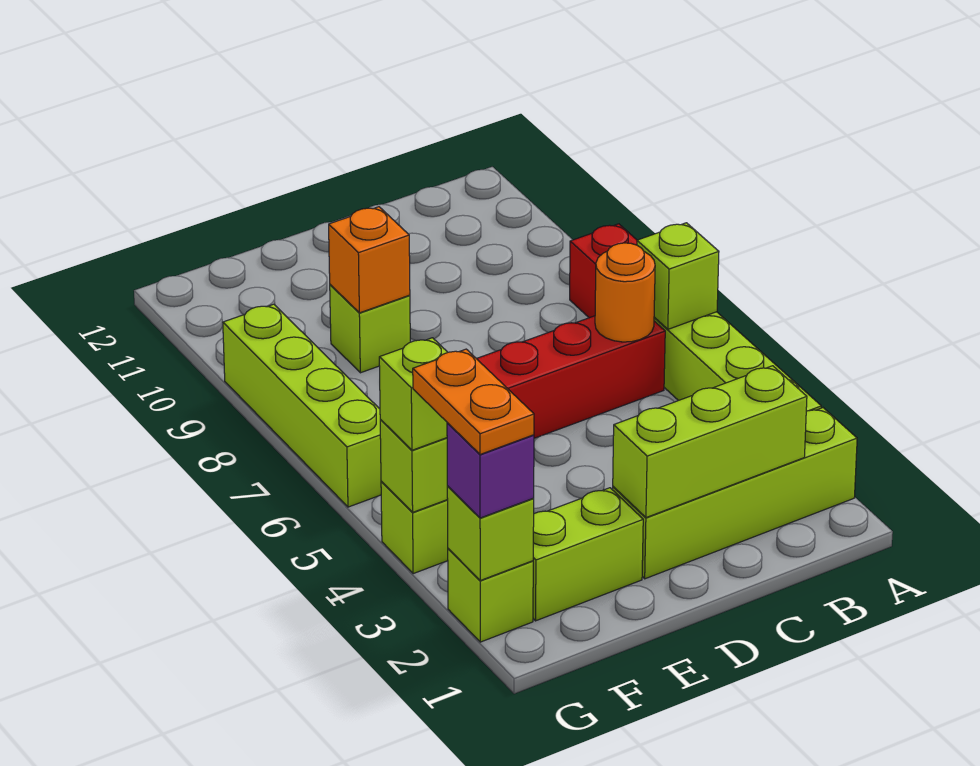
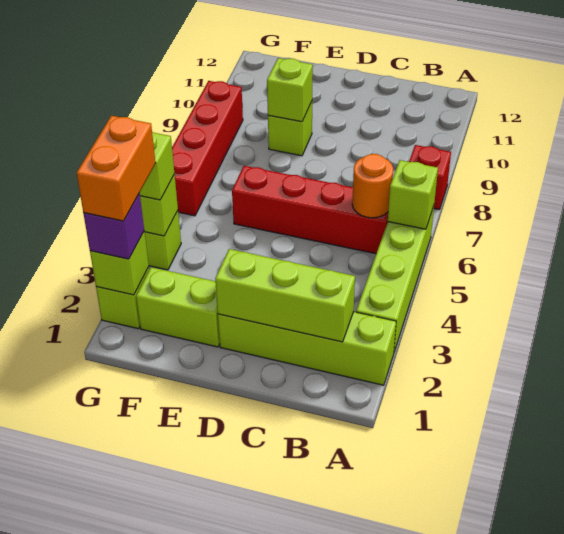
orange brick E9 level 2 -> lime brick E9 level 2
orange plate G2:G3 level 4 -> orange brick G2:G3 level 4
lime brick G6:G9 level 1 -> red brick G6:G9 level 1

